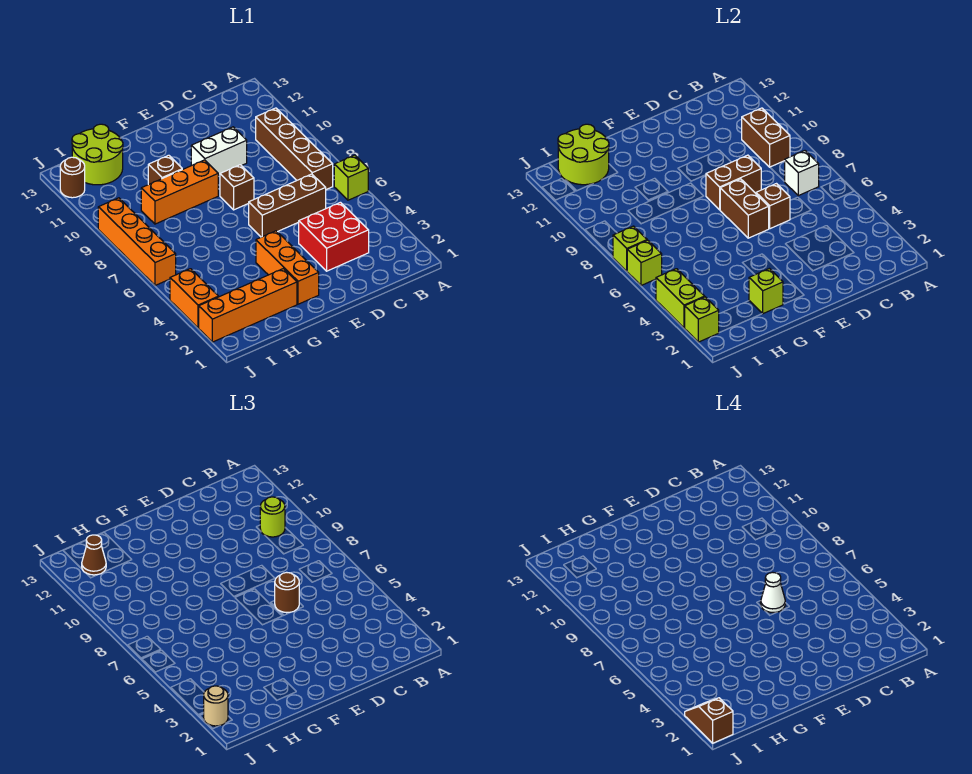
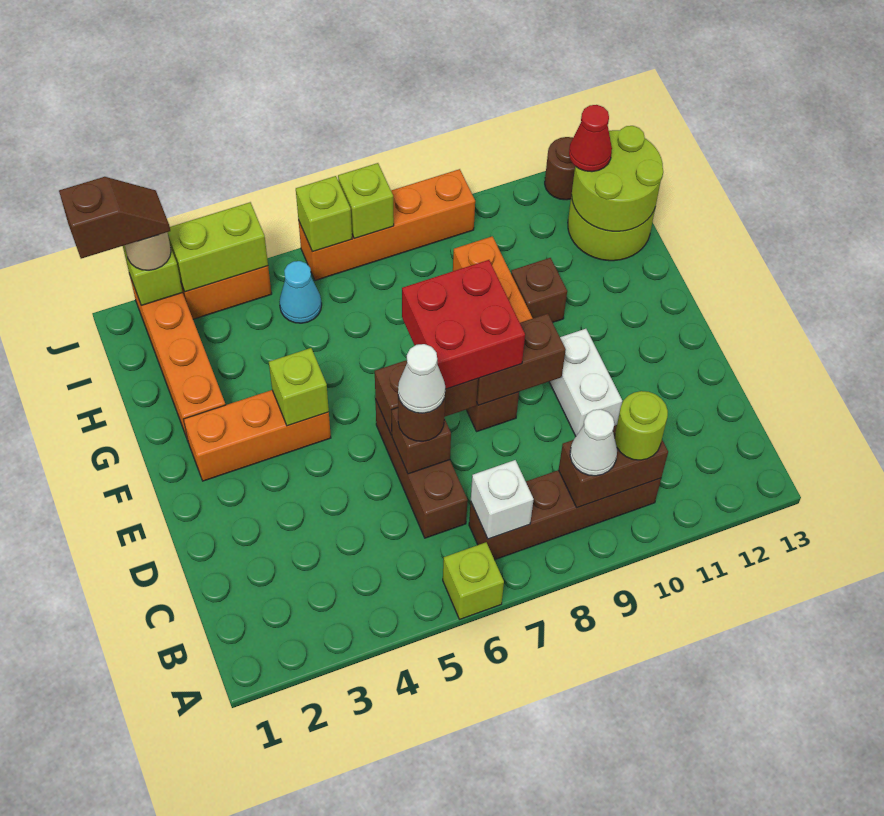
none -> white cone B9 level 3
red brick C3:D4 level 1 -> red brick E7:F8 level 3
brown brick D8:E8 level 2 -> brown brick E8:E9 level 2
lime brick G2 level 2 -> lime brick F4 level 2
none -> cyan cone I5 level 1
brown cone I12 level 3 -> red cone I12 level 3

